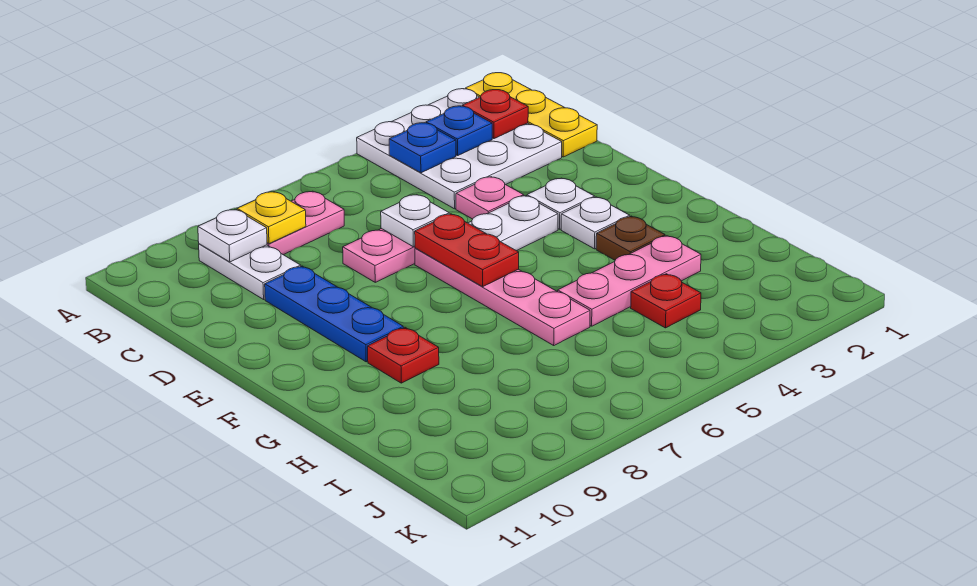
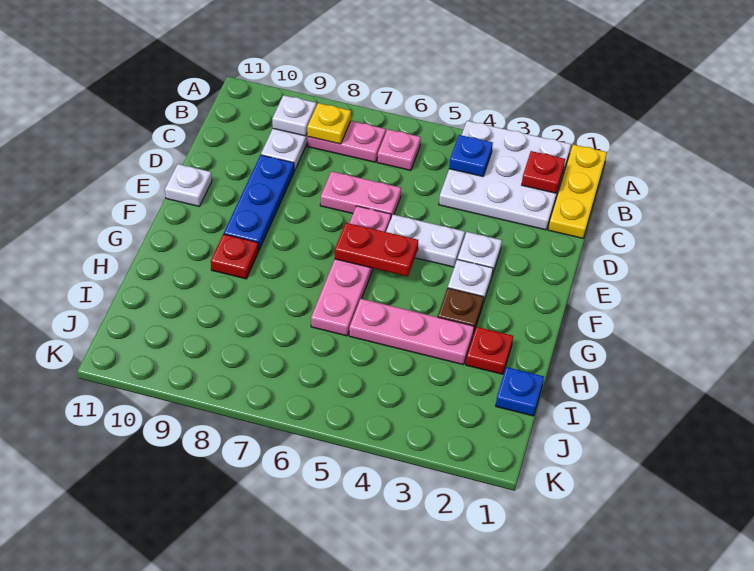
blue plate B3 level 2 -> blue plate I1 level 1
pink plate D4 level 1 -> pink plate B6 level 1
white plate D6 level 2 -> white plate E11 level 1
red plate E6:F6 level 2 -> red plate F5:F6 level 2
red plate I4 level 1 -> red plate H2 level 1

